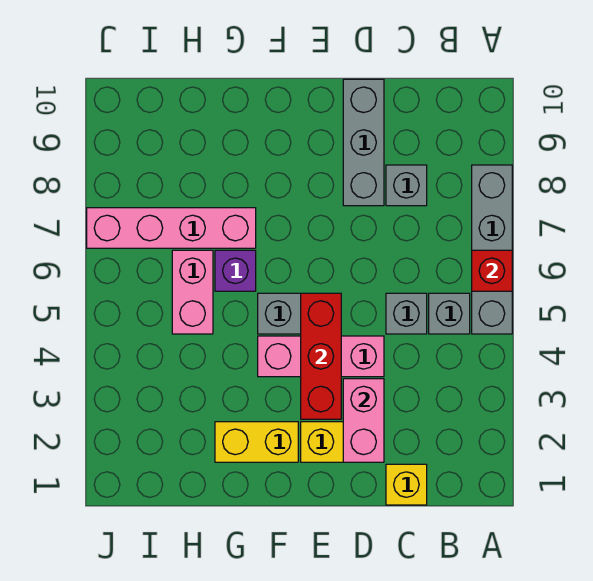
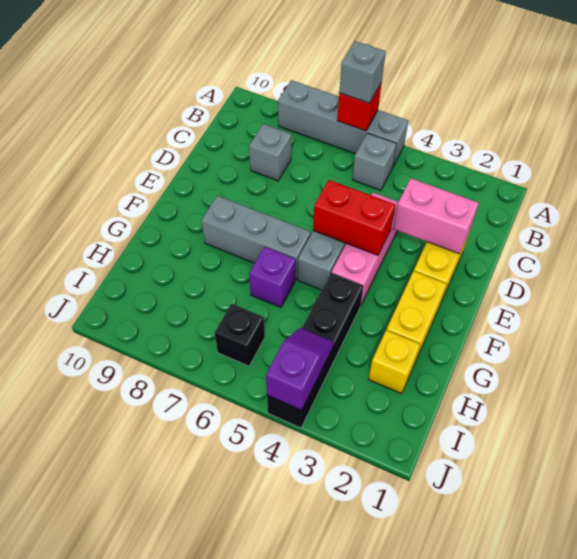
yellow brick C1 level 1 -> yellow brick H2 level 1
grey brick C5 level 1 -> grey brick A6 level 3
grey brick D8:D10 level 1 -> grey brick F6:F8 level 1
red brick E3:E5 level 2 -> red brick E4:E5 level 2
none -> black brick G4:J4 level 1
pink brick G7:J7 level 1 -> none
pink brick H5:H6 level 1 -> none
none -> purple slope I4:J4 level 2 top J
none -> black brick I6 level 1

